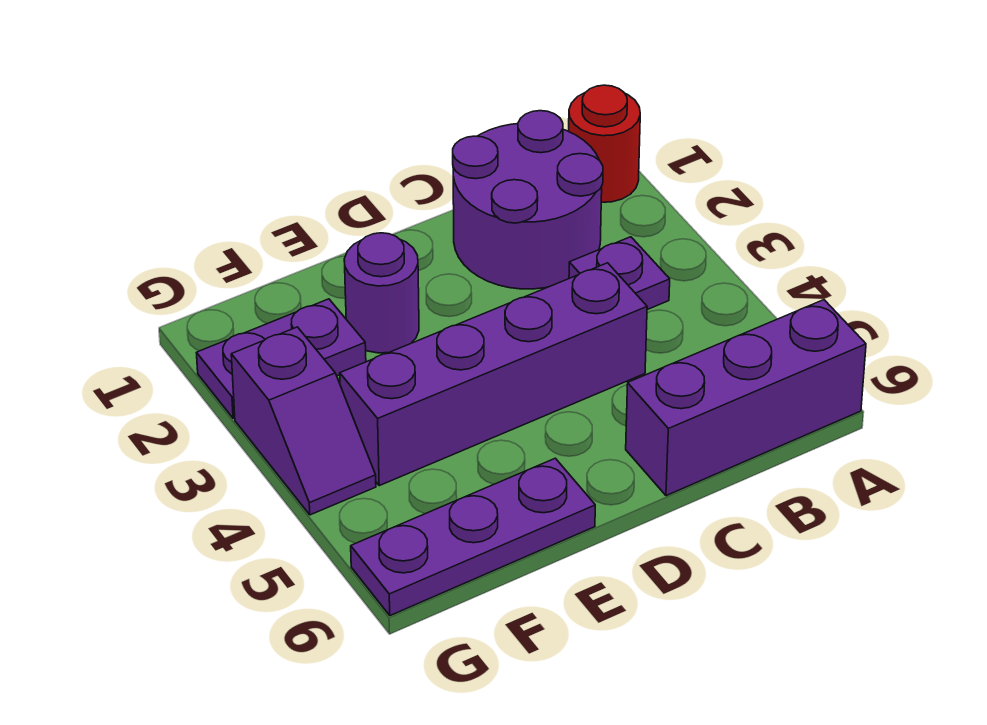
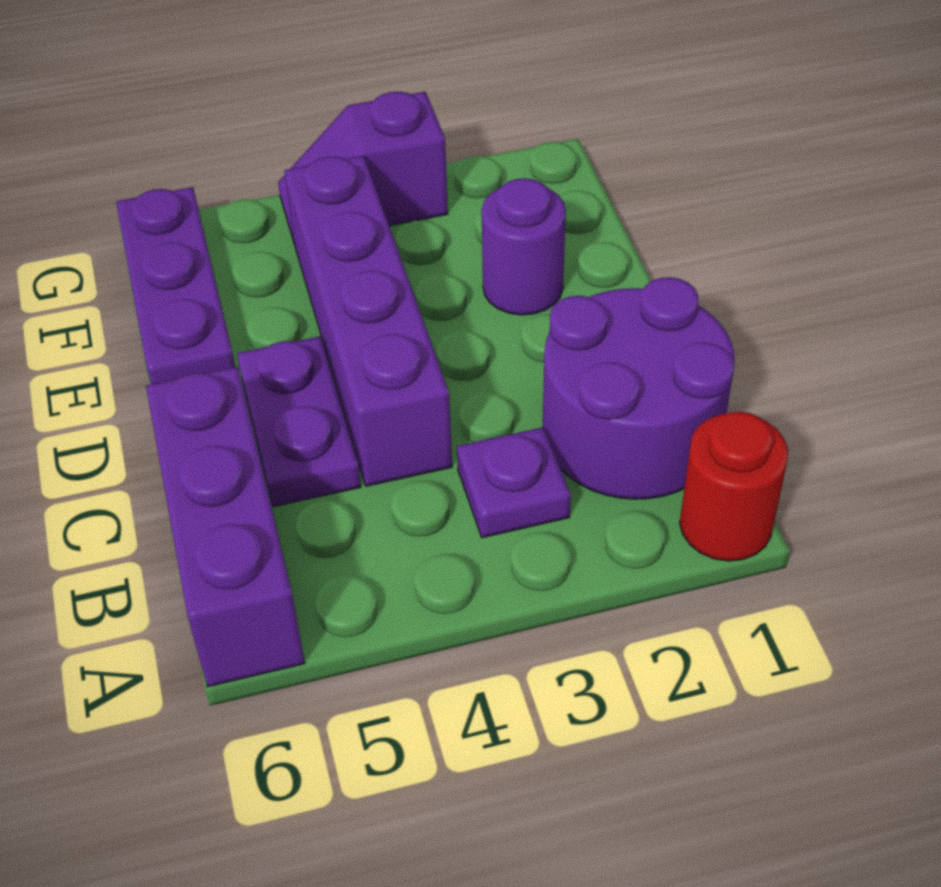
purple plate F2:G2 level 1 -> purple plate C5:D5 level 1

